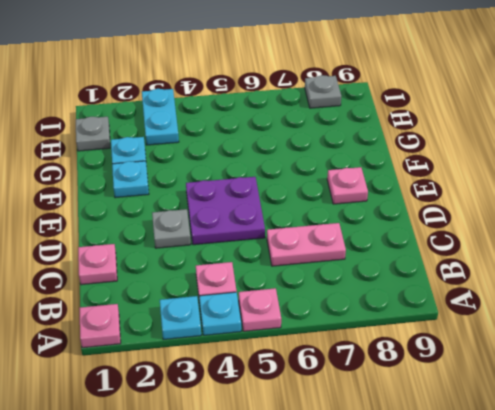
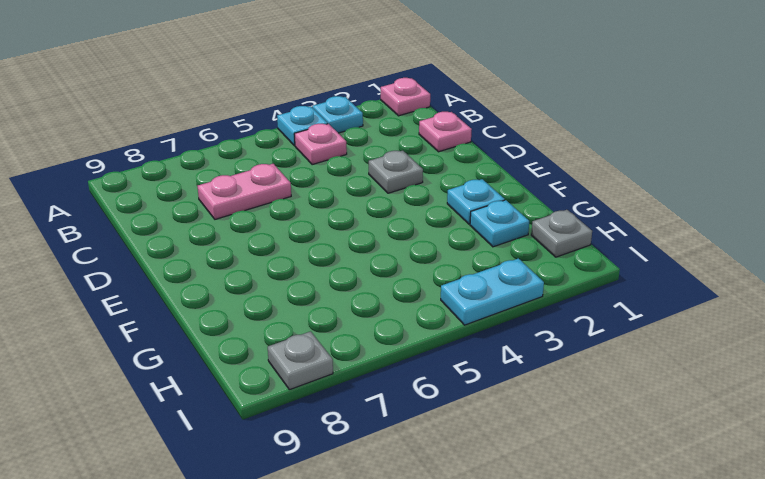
pink plate A5 level 1 -> none
purple plate D4:E5 level 1 -> none
pink plate E8 level 1 -> none
cyan plate H3:I3 level 1 -> cyan plate I3:I4 level 1

